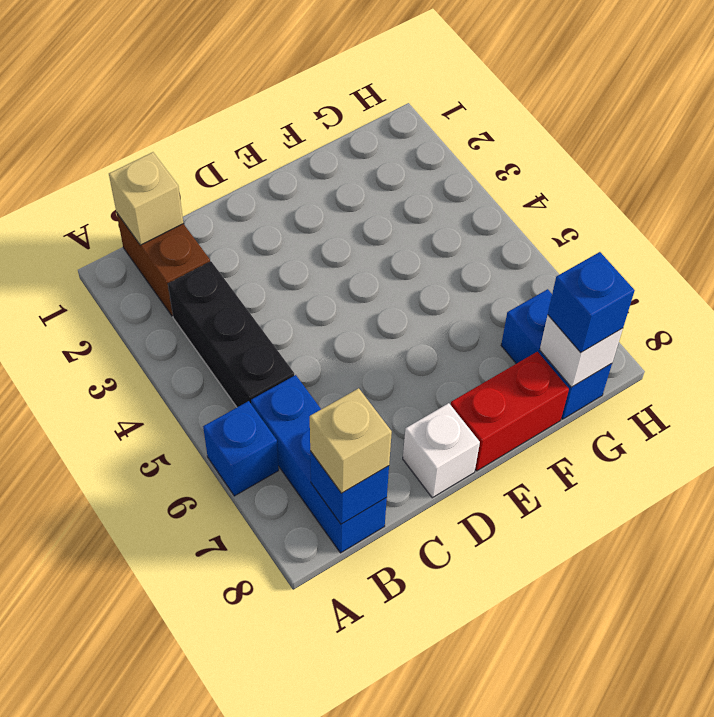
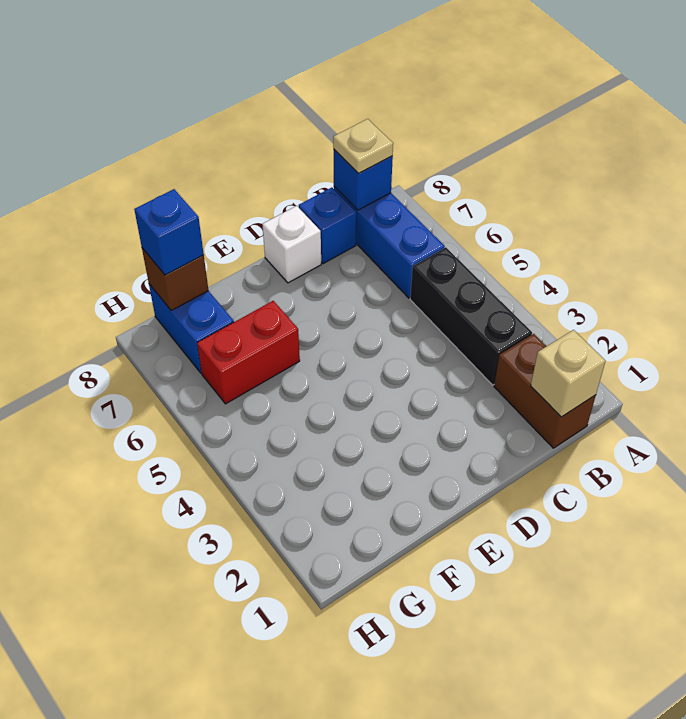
blue brick A6 level 1 -> blue brick C8 level 1
tan brick B8 level 3 -> tan plate B8 level 3
red brick E8:F8 level 1 -> red brick F6:G6 level 1
white brick G8 level 2 -> brown brick G8 level 2

